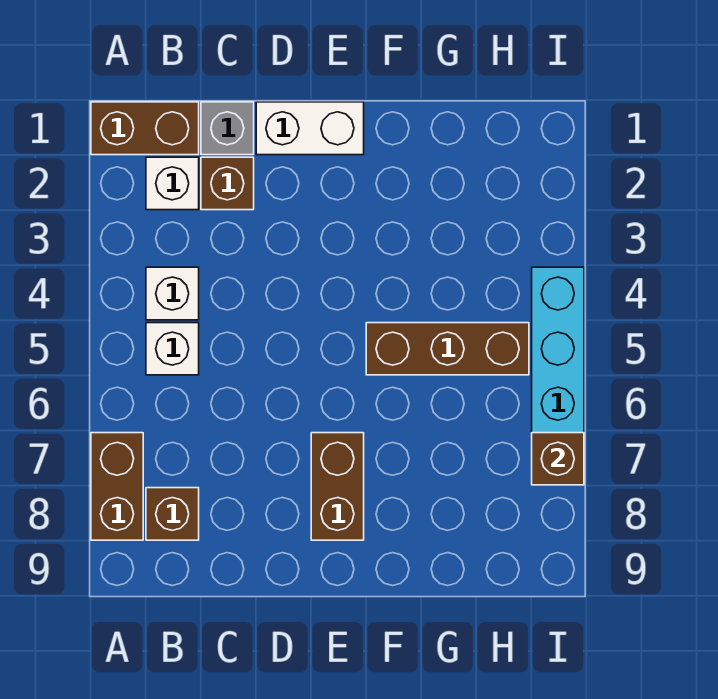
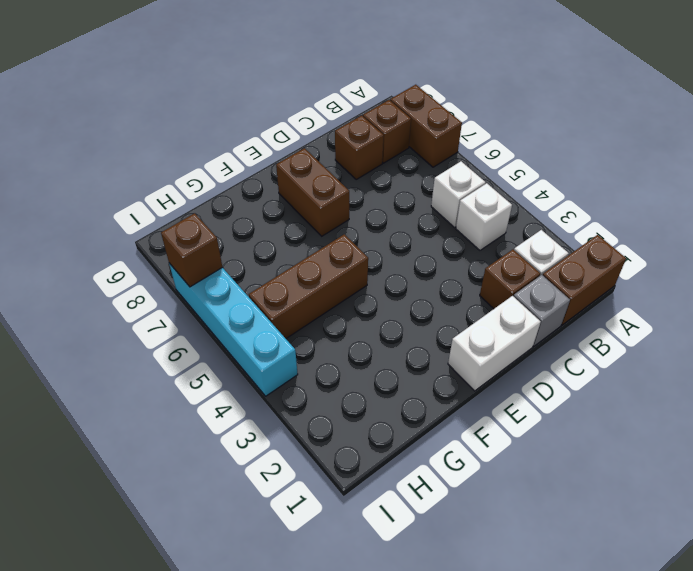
none -> brown brick C8 level 1

